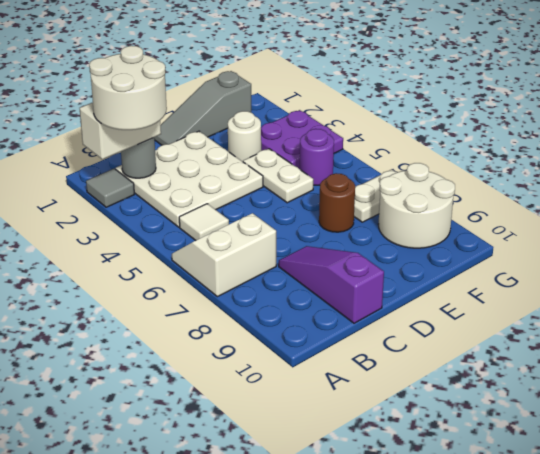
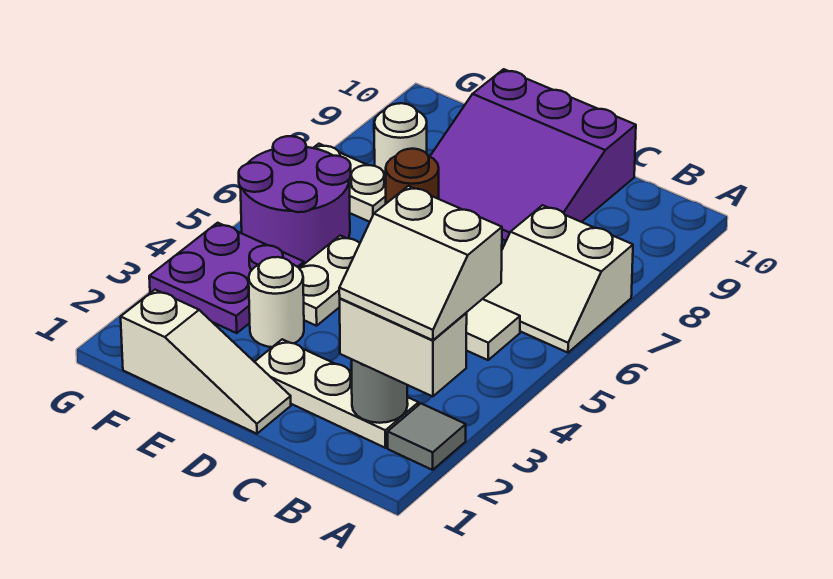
white round brick A2:B3 level 4 -> white slope A2:B3 level 4 top 3
white plate B2:D4 level 1 -> white plate B2:D2 level 1
purple slope C8:C10 level 1 top 10 -> purple slope C8:E10 level 1 top 10
grey slope D1:F1 level 1 top F -> white slope D1:F1 level 1 top F
purple round brick F5 level 1 -> purple round brick F5:G6 level 1
white round brick F8:G9 level 1 -> white round brick F8 level 1

